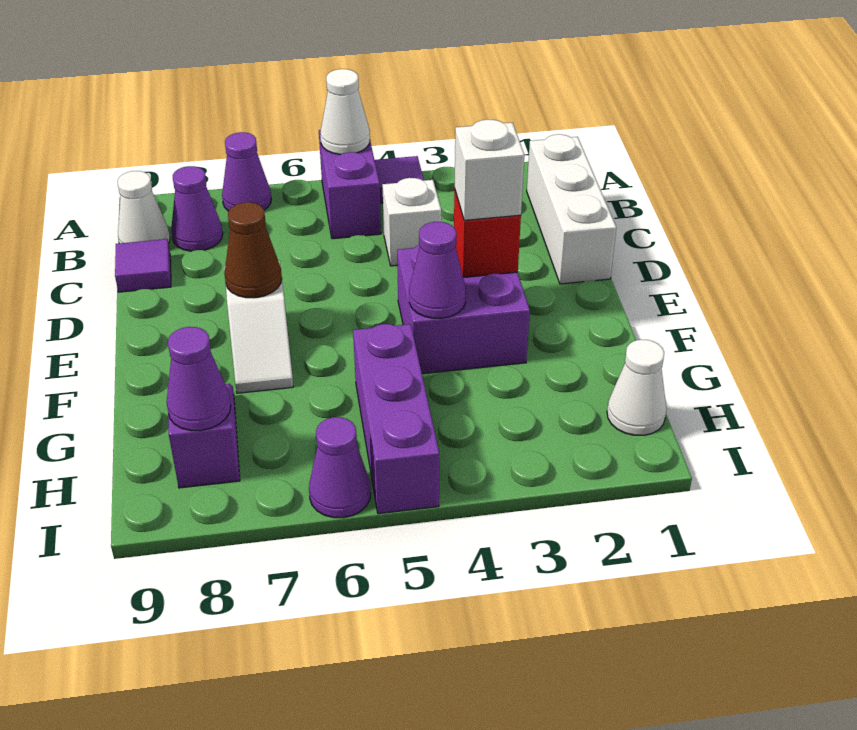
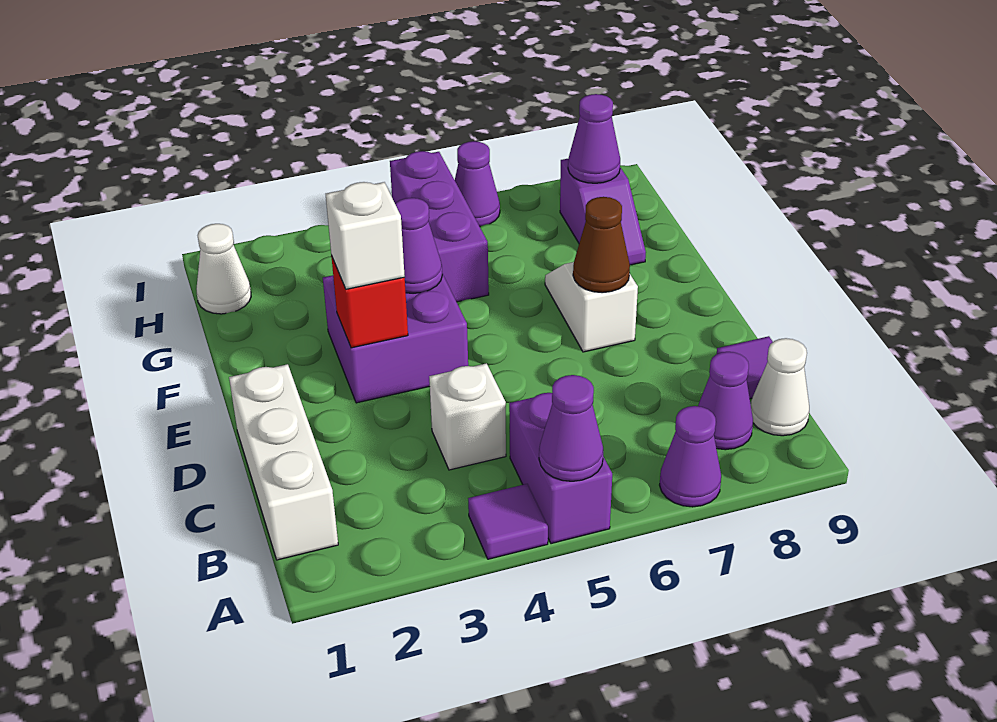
white cone A5 level 2 -> purple cone A5 level 2

